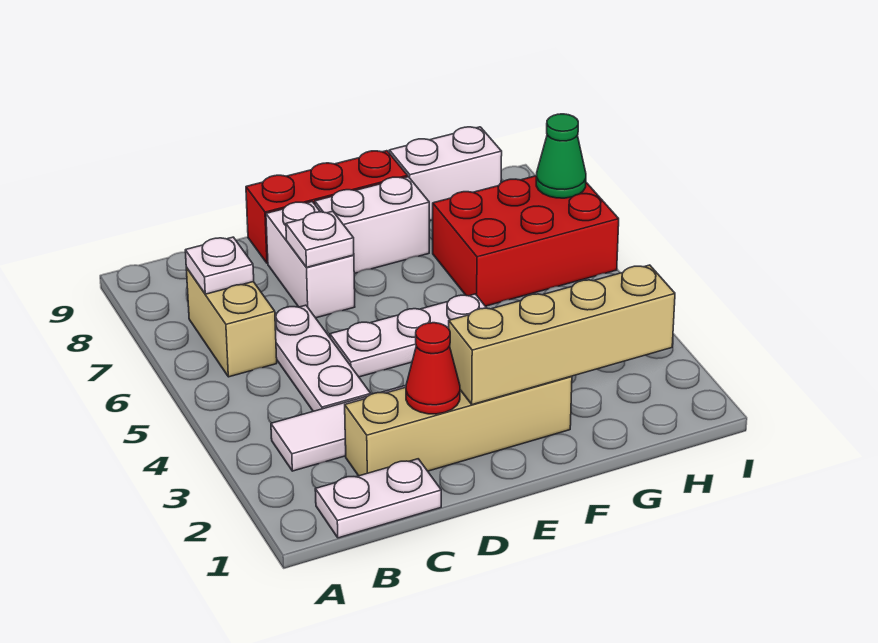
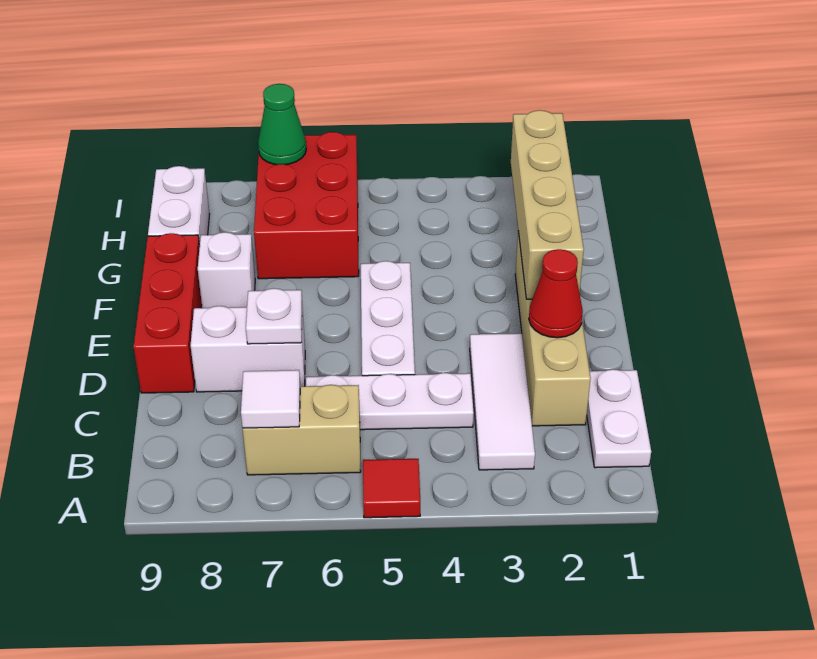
none -> red tile A5 level 1
white plate B7 level 2 -> white tile B7 level 2
white brick E8:F8 level 1 -> white brick F8 level 1

